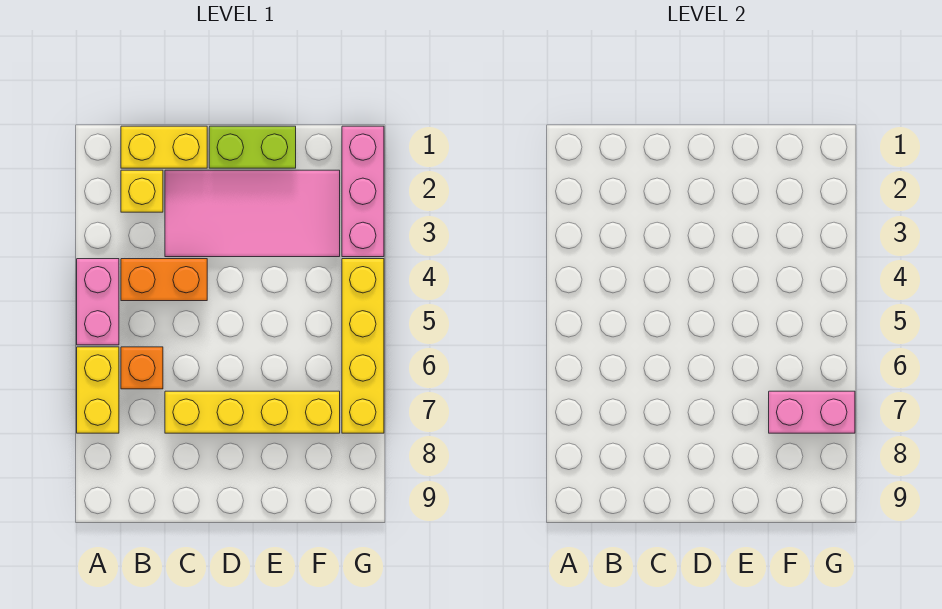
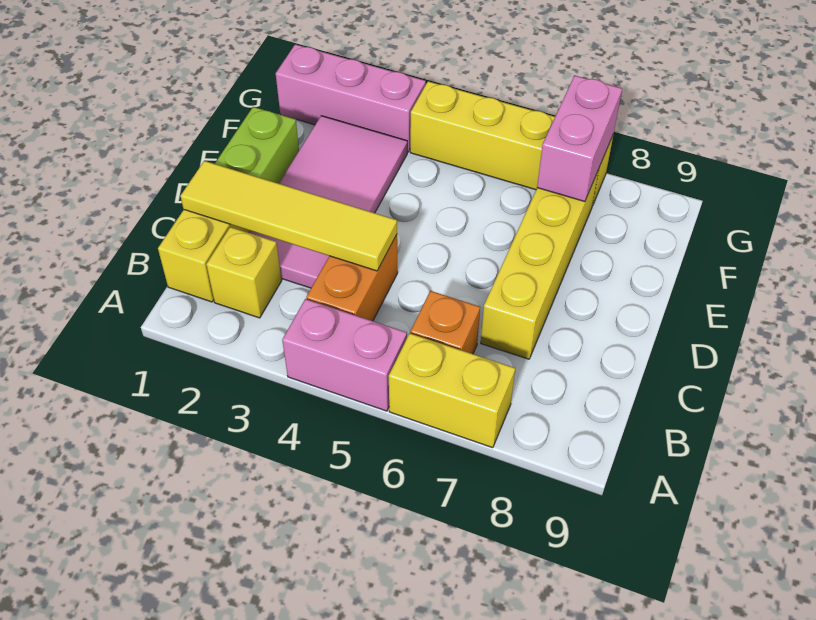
none -> yellow tile C1:C4 level 2

